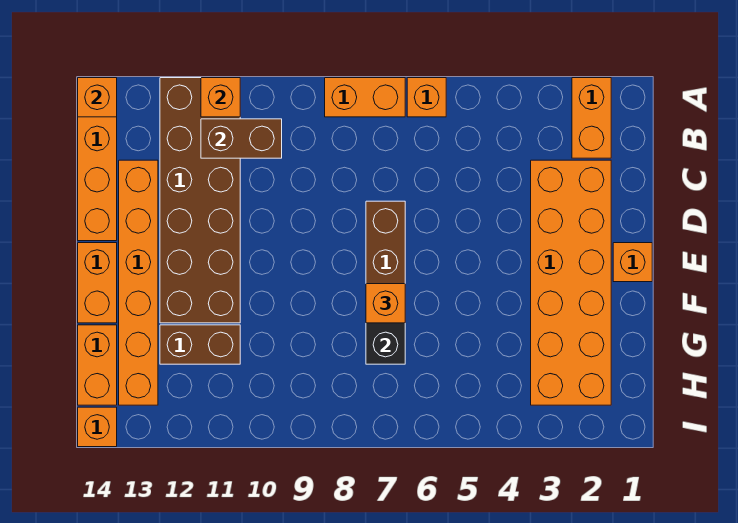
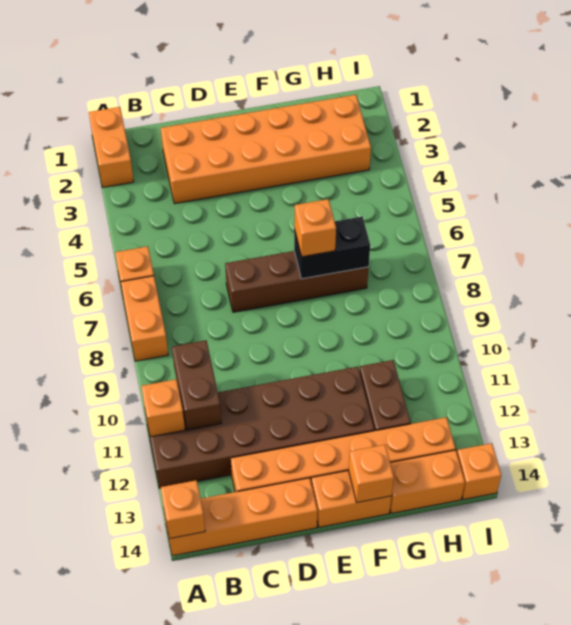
orange brick A2:B2 level 1 -> orange brick A1:A2 level 1
orange brick E1 level 1 -> orange brick F14 level 2

